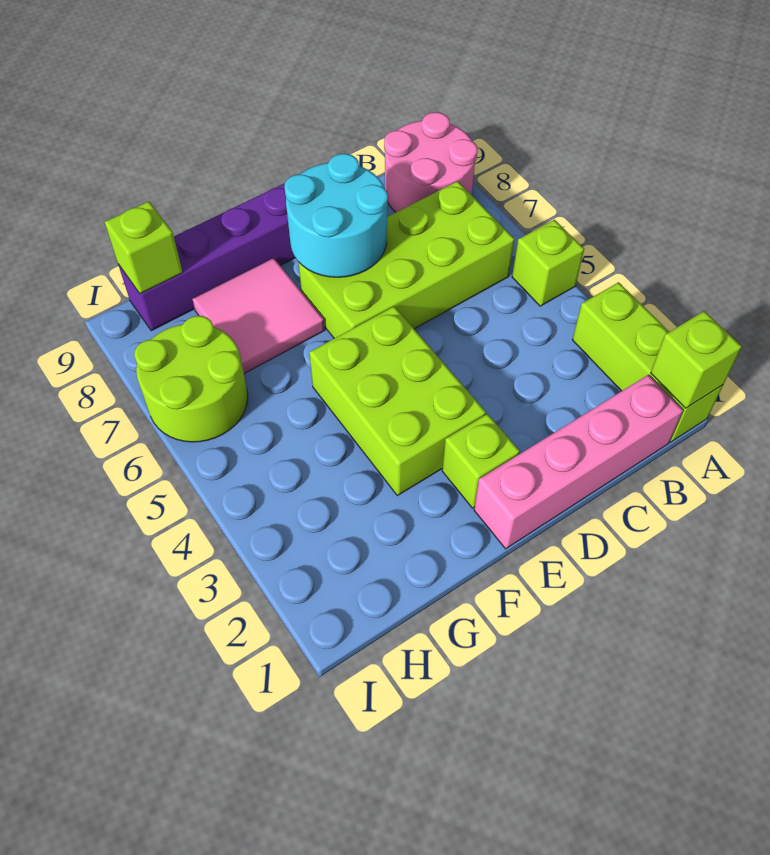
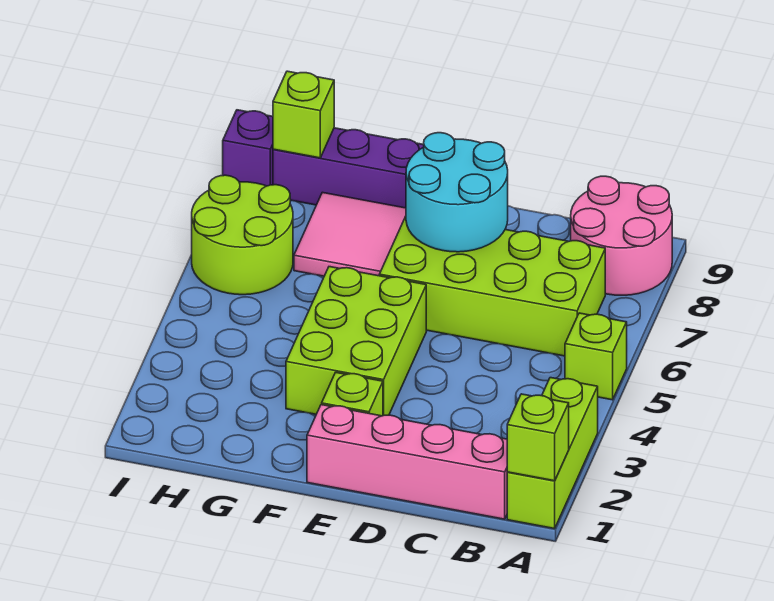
none -> purple brick I9 level 1

